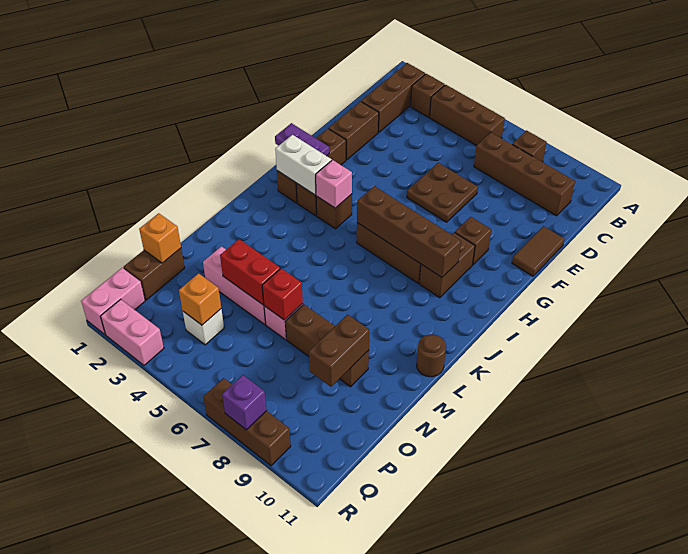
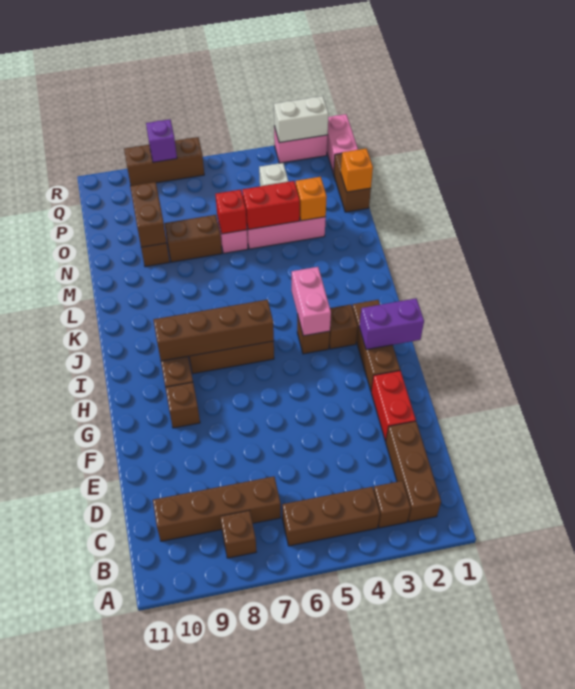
brown brick E2:F2 level 1 -> red brick E2:F2 level 1
brown plate E6:F7 level 1 -> none
brown tile E11:F11 level 1 -> none
purple plate H1:H2 level 2 -> purple brick H1:H2 level 2
white brick I2:I3 level 2 -> white brick R2:R3 level 2
pink brick I4 level 2 -> pink brick I4:J4 level 2
brown round brick L11 level 1 -> none
orange brick P4 level 2 -> orange brick N3 level 2

